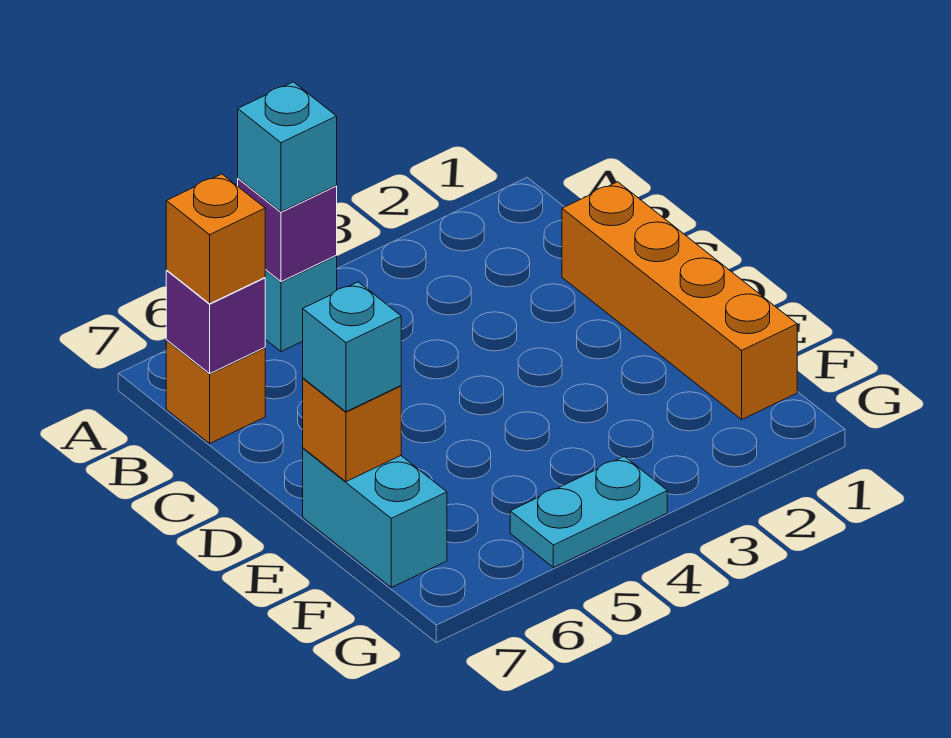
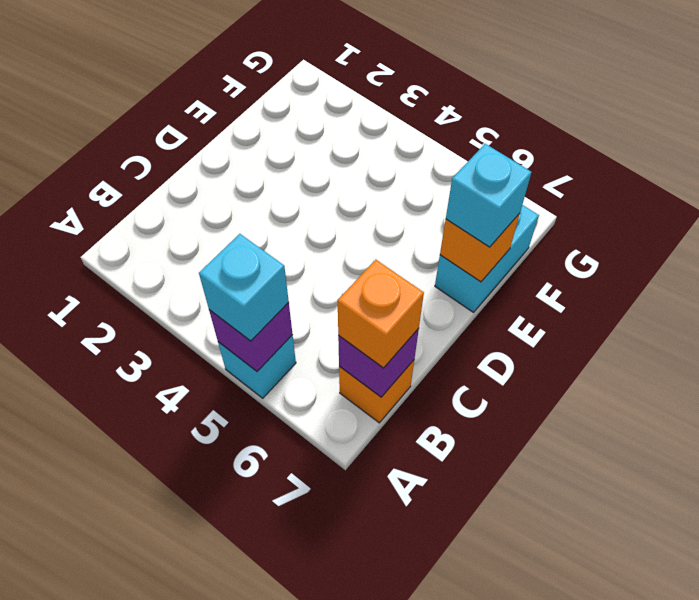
orange brick C1:F1 level 1 -> none
cyan plate G4:G5 level 1 -> none

